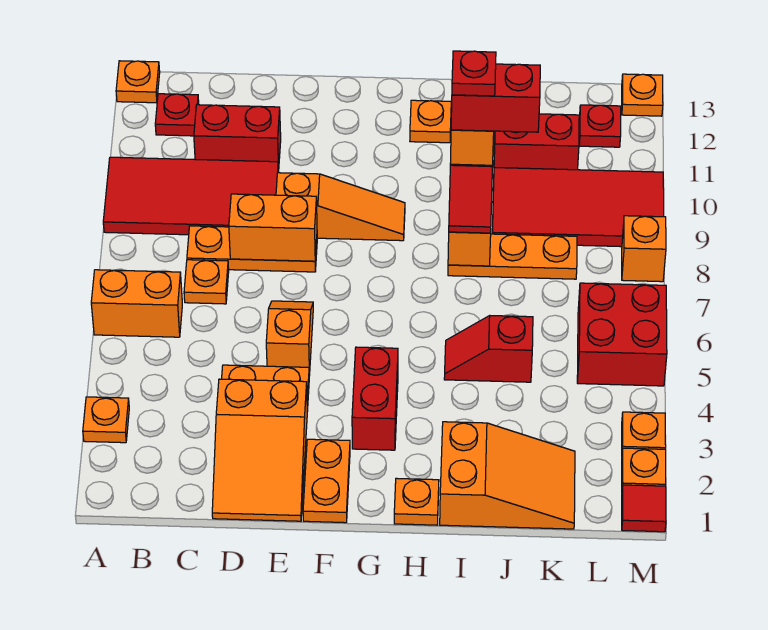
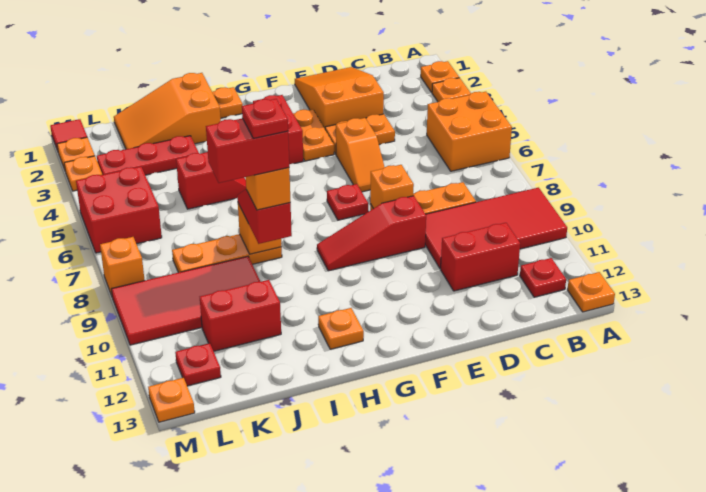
orange brick A6:B6 level 1 -> orange brick A5:B6 level 1
orange plate C7 level 1 -> orange plate A2 level 1
orange brick D8:E8 level 2 -> orange brick E8 level 2
orange slope E9:G9 level 1 top E -> red slope E9:G9 level 1 top E
orange plate F1:F2 level 1 -> orange plate F3:F4 level 1
none -> red plate F7 level 1
none -> red plate J3:L3 level 1

